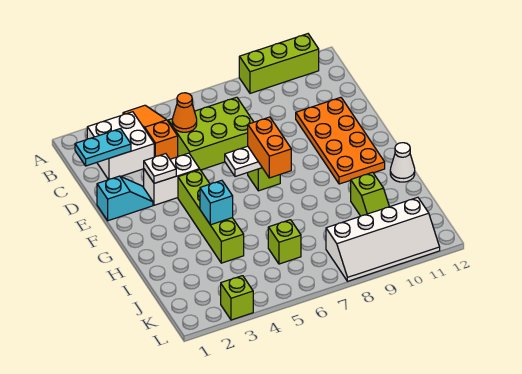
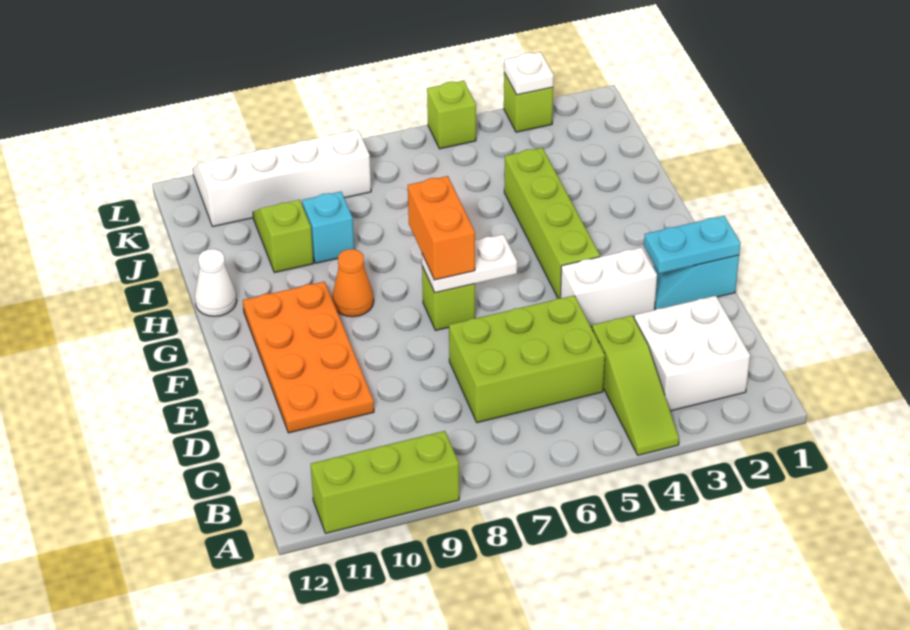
orange slope A4:C4 level 1 top C -> lime slope A4:C4 level 1 top C
cyan plate C1:C2 level 2 -> cyan plate E1:E2 level 2
orange cone C5 level 2 -> orange cone G9 level 1
white plate E3 level 2 -> white plate L3 level 2
cyan brick H4 level 2 -> cyan brick I9 level 1
lime brick J6 level 1 -> lime brick L5 level 1

